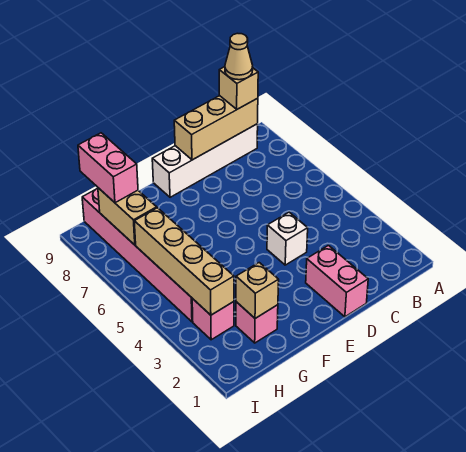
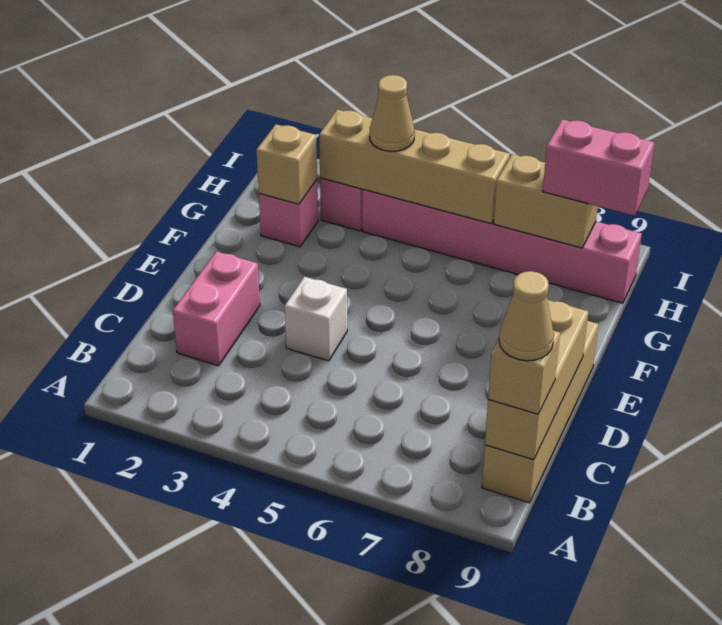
white brick B9:E9 level 1 -> tan brick B9:E9 level 1
pink brick D1:D2 level 1 -> pink brick C2:D2 level 1
none -> tan cone H4 level 3

